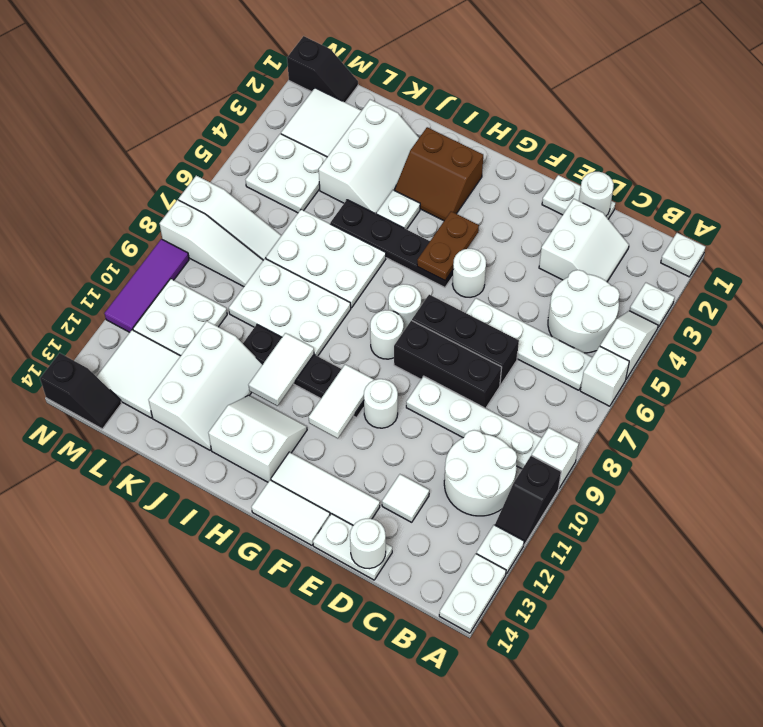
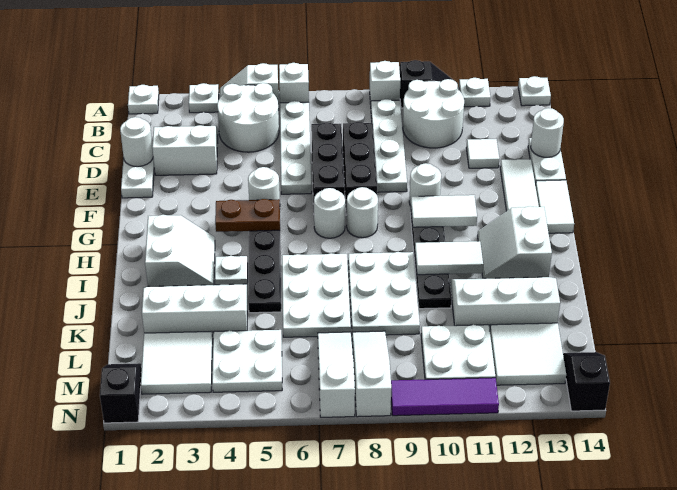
white plate A13:A14 level 1 -> white plate A14 level 1
brown slope H2:I3 level 1 top 2 -> white slope H2:I3 level 1 top 2

